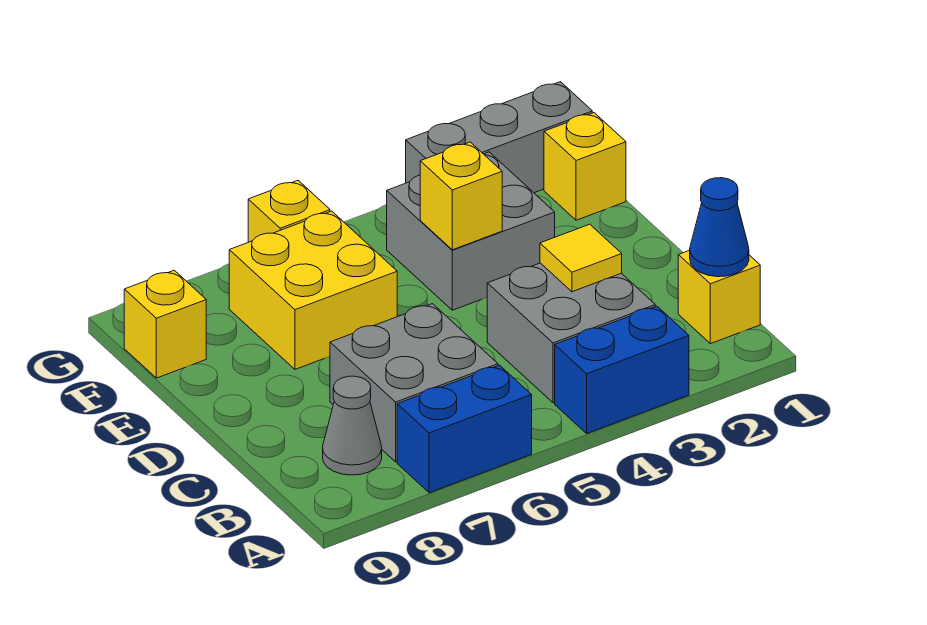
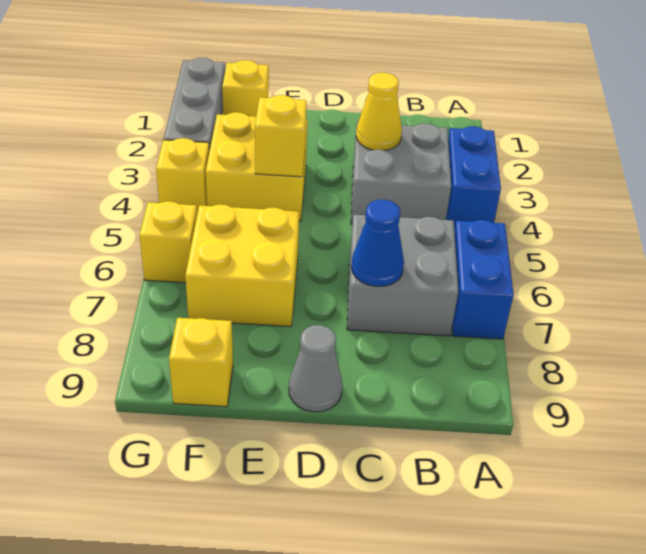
yellow brick B1 level 1 -> yellow brick G4 level 1
blue cone B1 level 2 -> blue cone C7 level 2
grey cone B8 level 1 -> grey cone D9 level 1
yellow tile C3 level 2 -> yellow cone C3 level 2
grey brick E3:F4 level 1 -> yellow brick E3:F4 level 1

